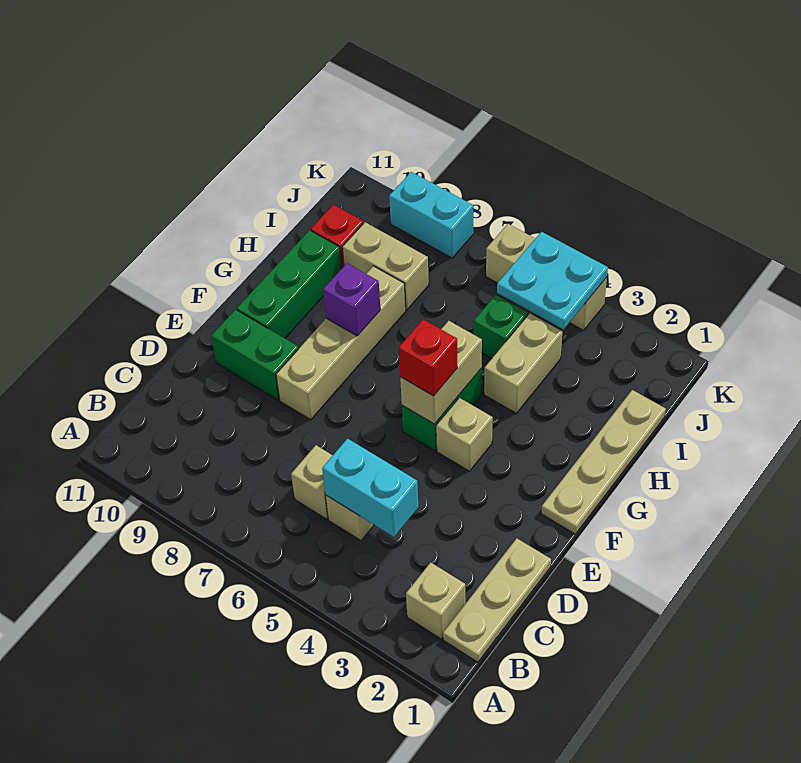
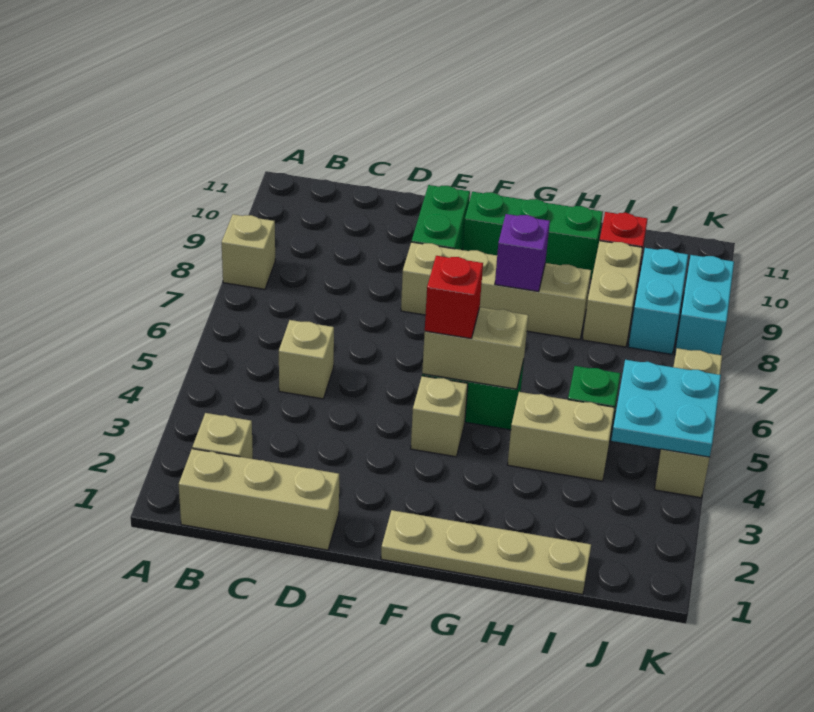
tan plate B1:D1 level 1 -> tan brick B1:D1 level 1
cyan brick C4:C5 level 2 -> cyan brick J8:J9 level 1
tan brick C6 level 1 -> tan brick A8 level 1

